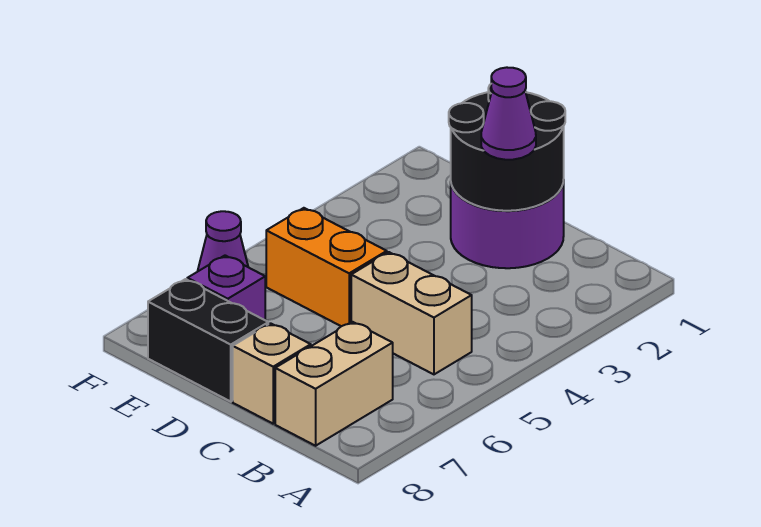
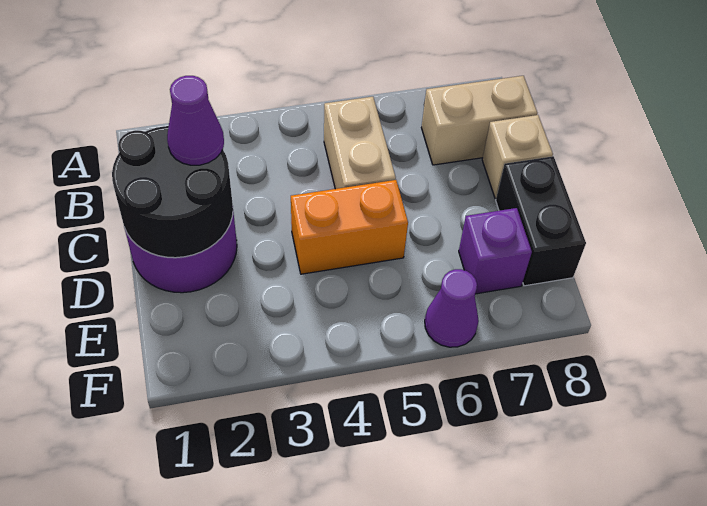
orange brick D5:E5 level 1 -> orange brick D4:D5 level 1

